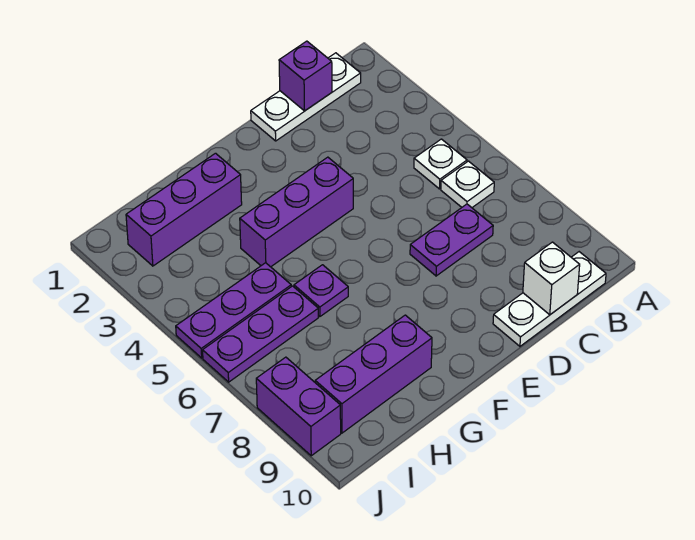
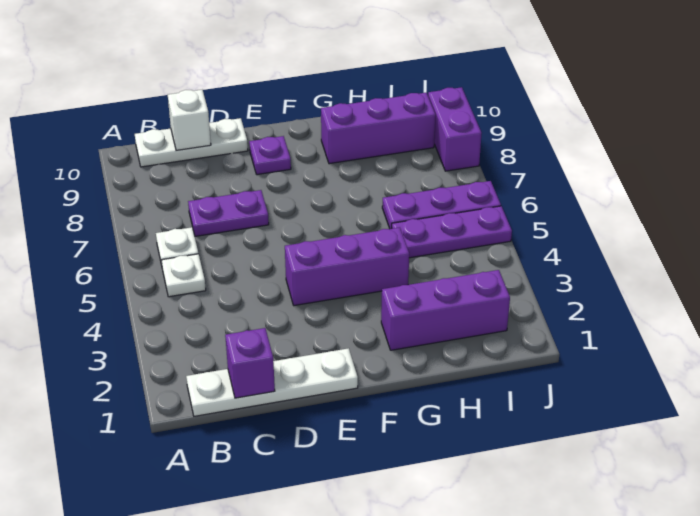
white plate B1:D1 level 1 -> white plate B1:E1 level 1
purple plate G6 level 1 -> purple plate E9 level 1

